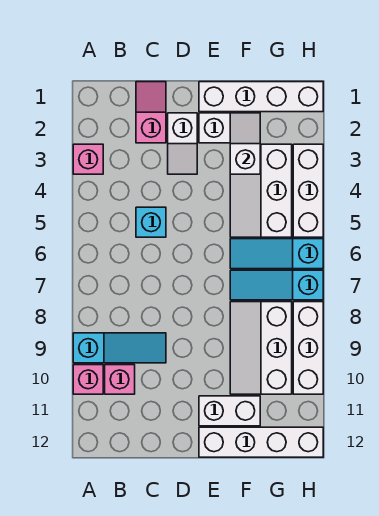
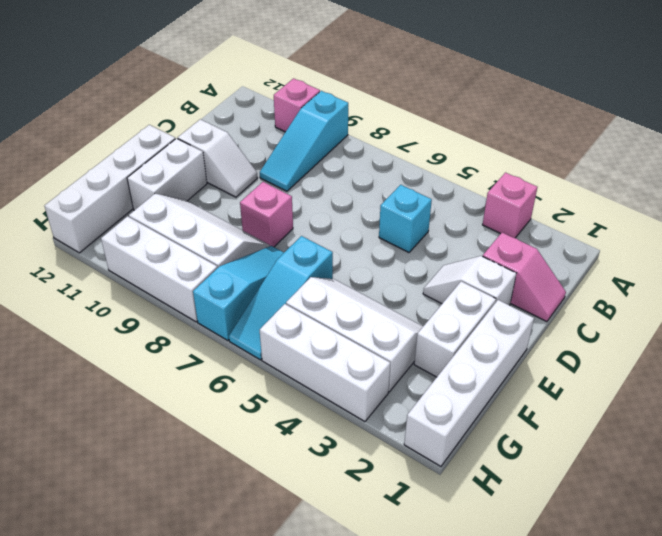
pink brick B10 level 1 -> pink brick E8 level 1
white slope F2:F3 level 2 top 3 -> white slope D10:D11 level 1 top 11
cyan slope F6:H6 level 1 top H -> cyan slope F6:H6 level 1 top F

